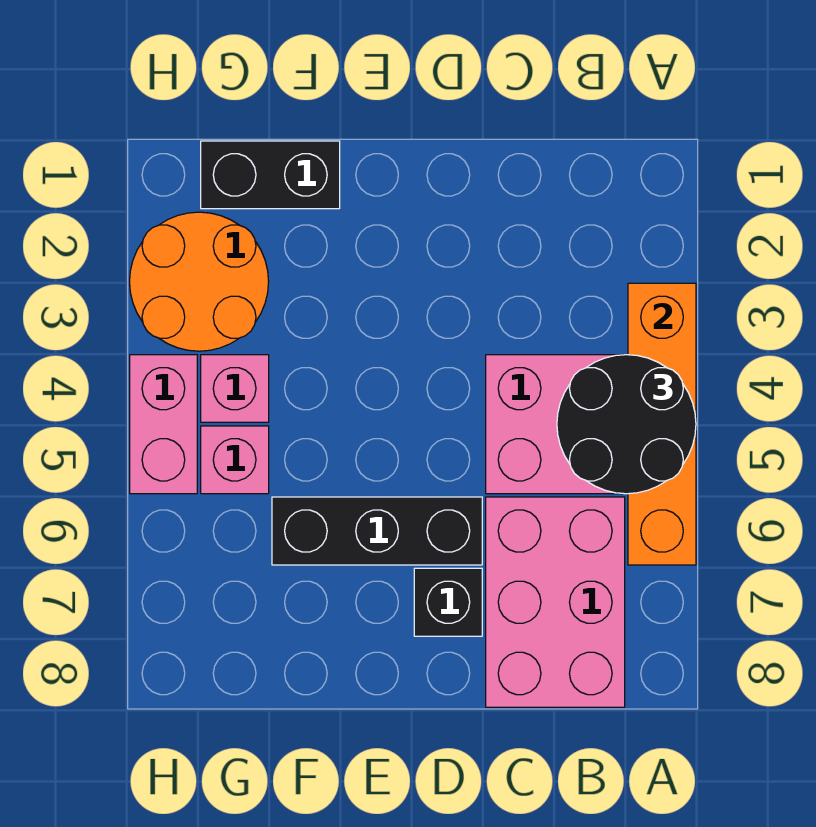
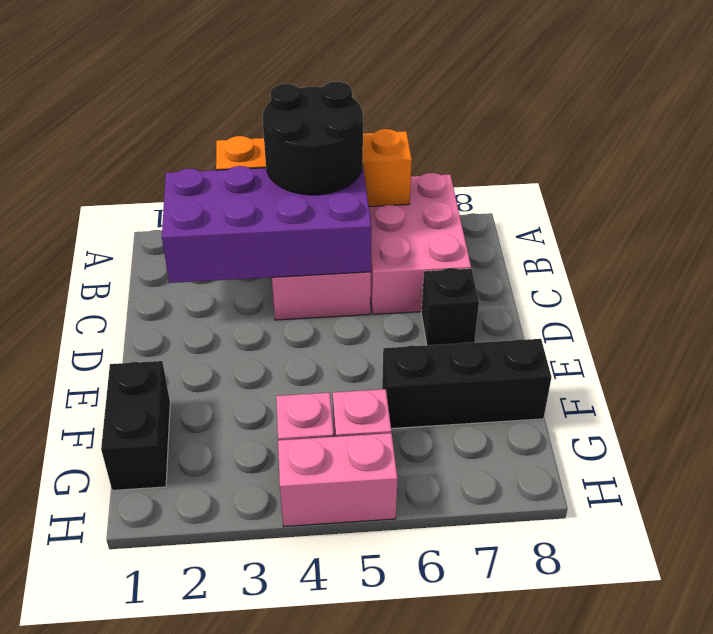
none -> purple brick B2:C5 level 2
pink brick B6:C8 level 1 -> pink brick A6:C7 level 1
black brick D6:F6 level 1 -> black brick F6:F8 level 1
orange round brick G2:H3 level 1 -> none

